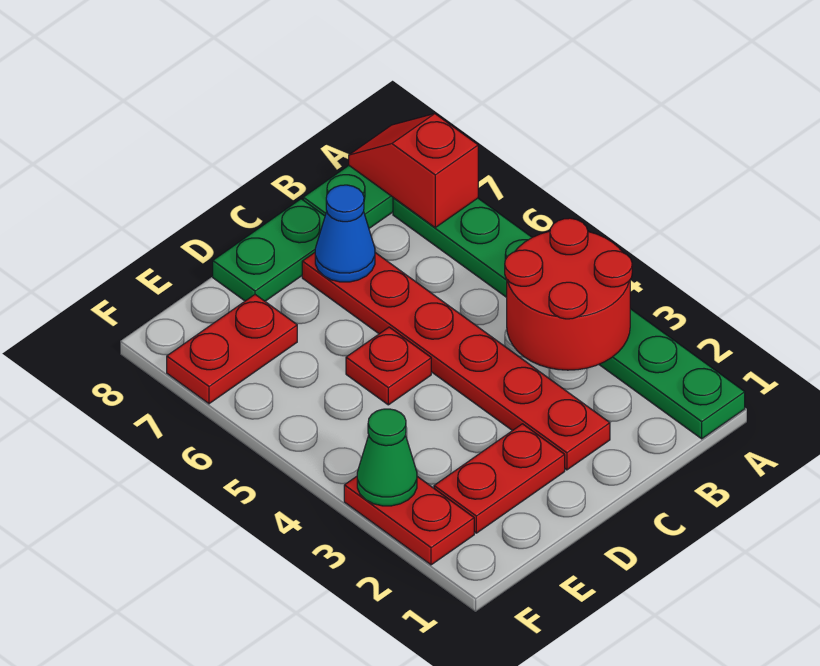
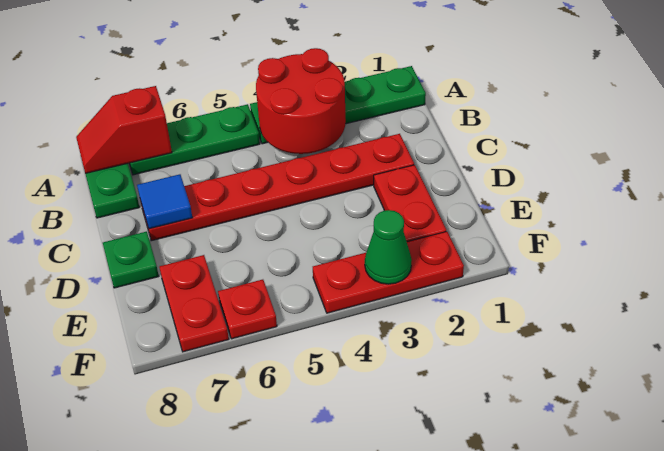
blue cone C7 level 2 -> blue tile C7 level 2
green plate C8:D8 level 1 -> green plate D8 level 1
red plate D5 level 1 -> red plate F6 level 1
red plate F2:F3 level 1 -> red plate F2:F4 level 1

